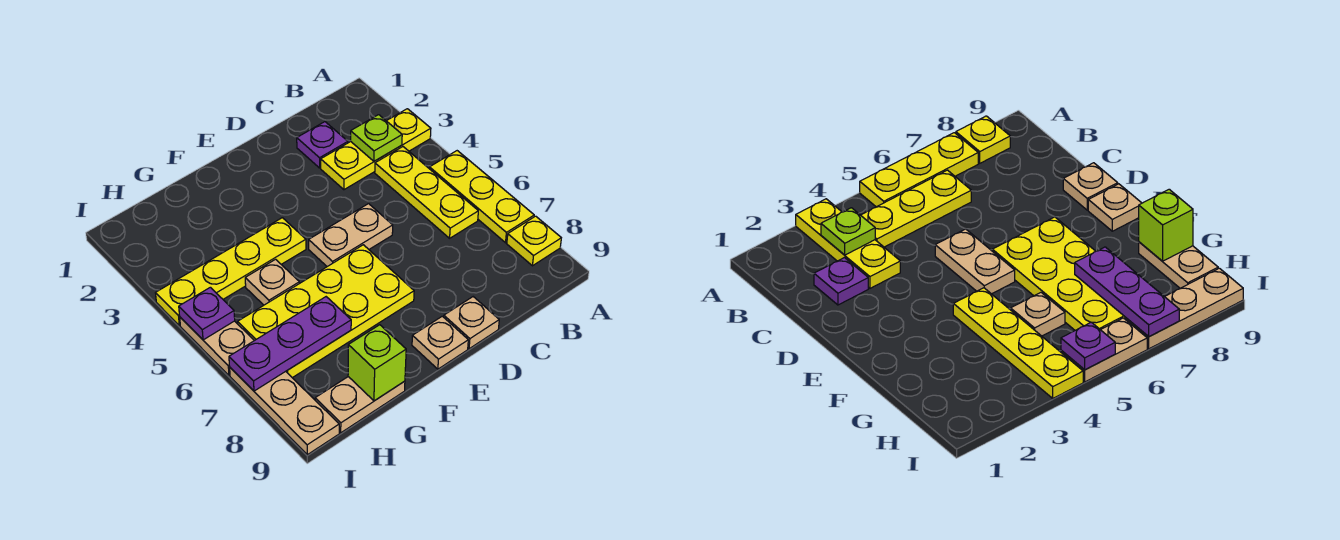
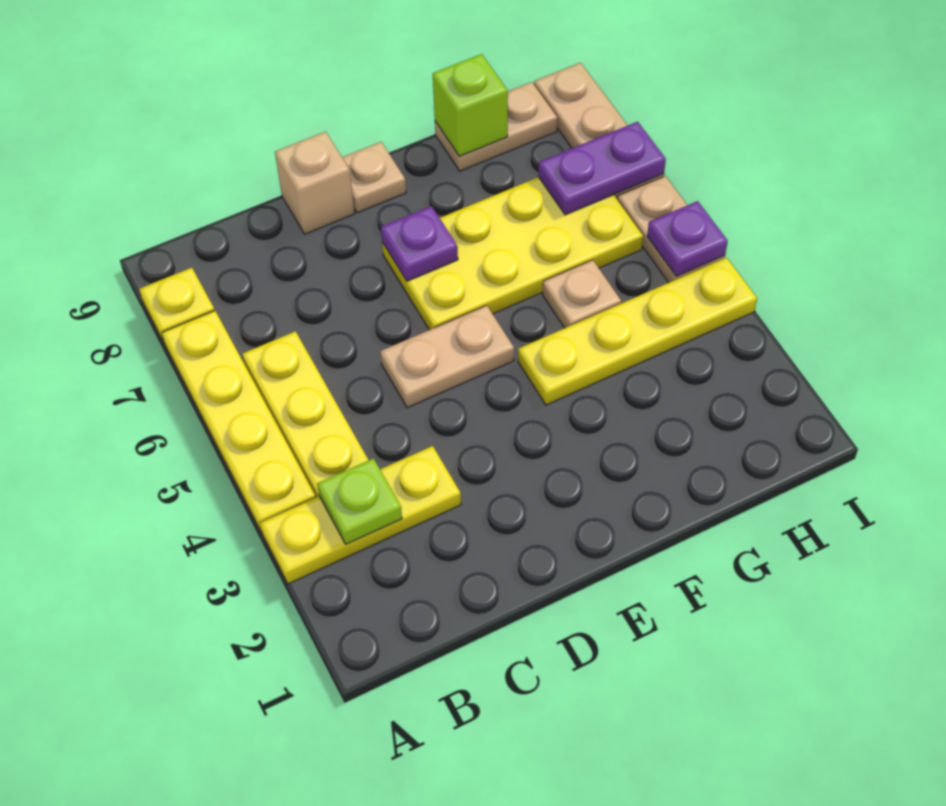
yellow plate A5:A7 level 1 -> yellow plate A4:A7 level 1
purple plate C2 level 1 -> purple plate E7 level 2
tan plate D9 level 1 -> tan brick D9 level 1
purple plate G7:I7 level 2 -> purple plate H7:I7 level 2

